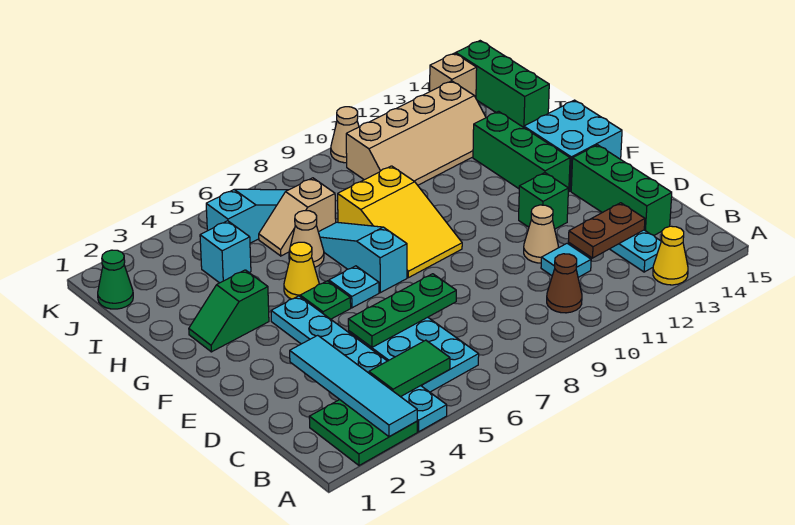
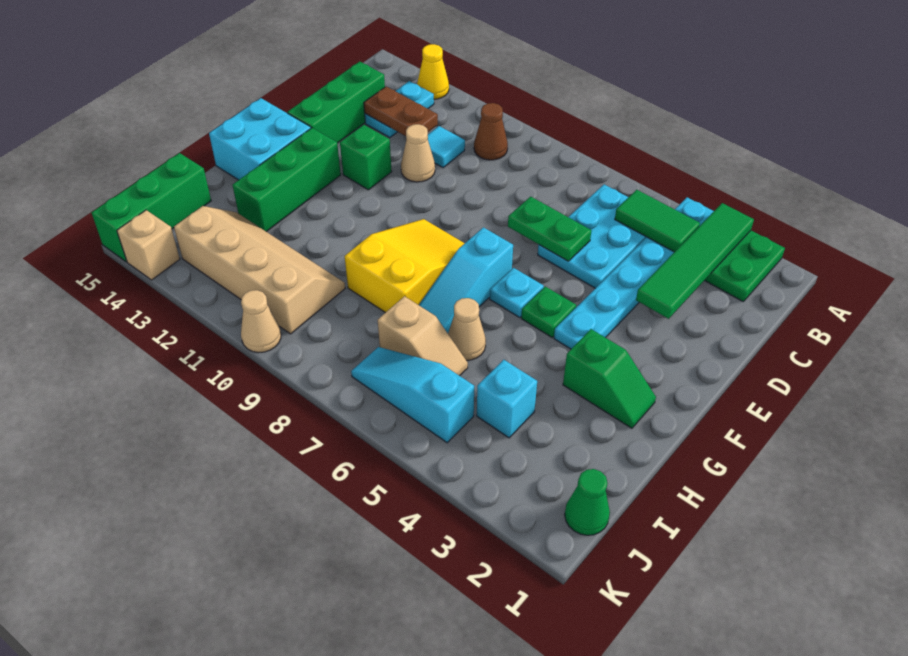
cyan tile A3:D3 level 2 -> green tile A3:D3 level 2
green plate D5:D7 level 2 -> green plate D6:D7 level 2
yellow cone G5 level 1 -> none

